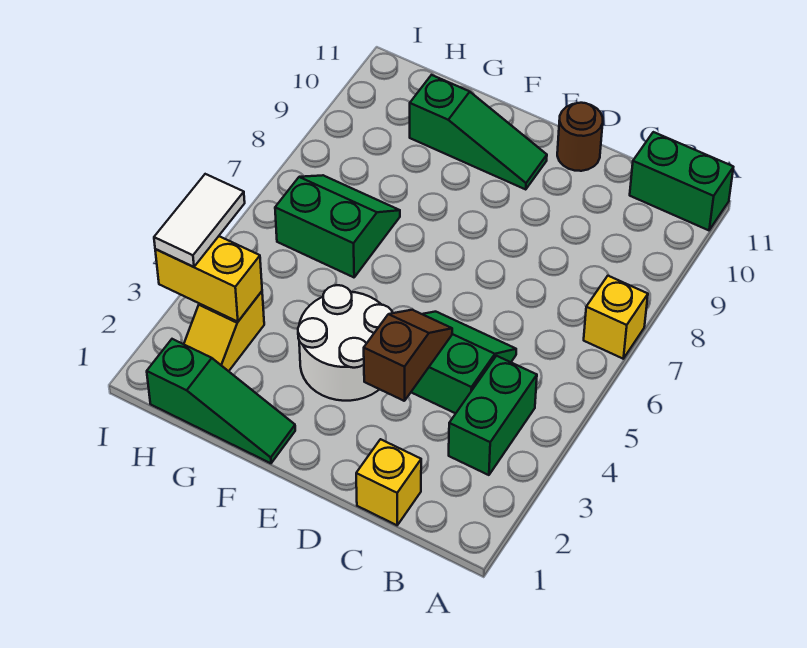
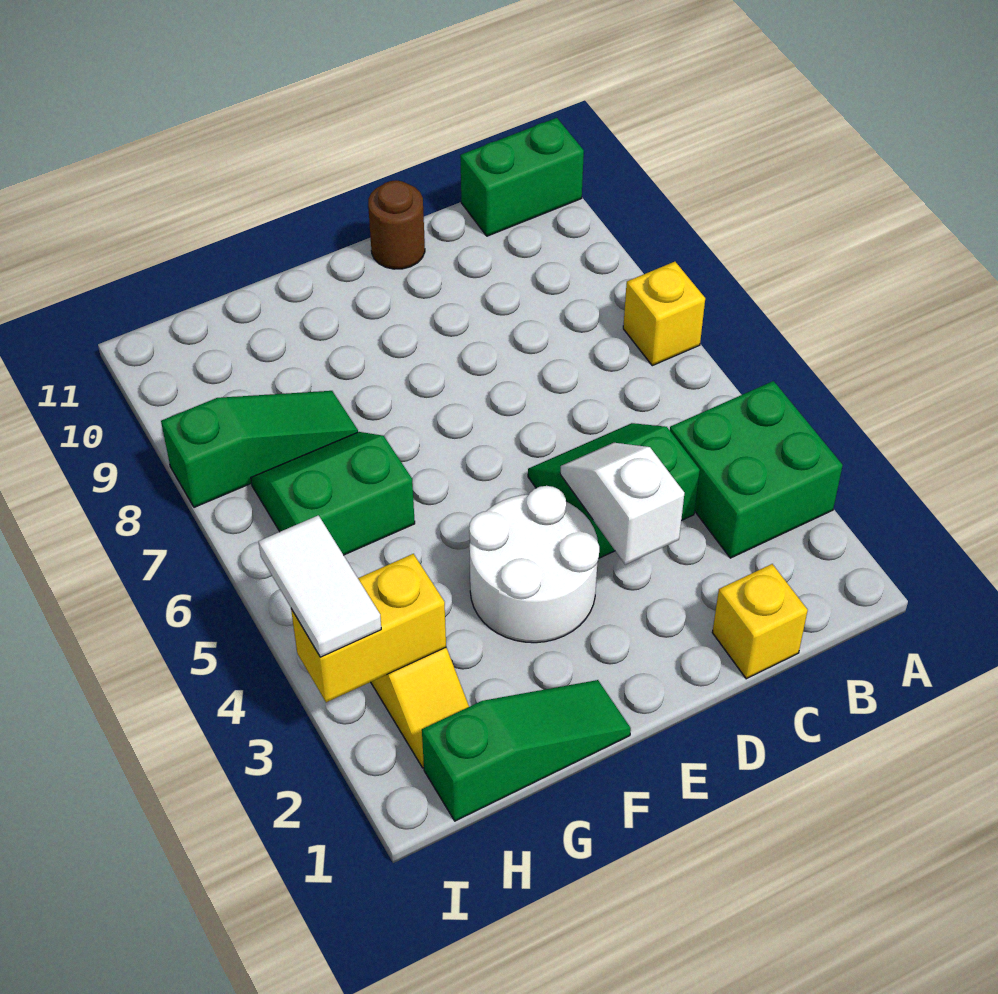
green brick B3:B4 level 1 -> green brick A3:B4 level 1
brown slope D3:D4 level 2 top 3 -> white slope D3:D4 level 2 top 3
green slope E10:G10 level 1 top G -> green slope G8:I8 level 1 top I

